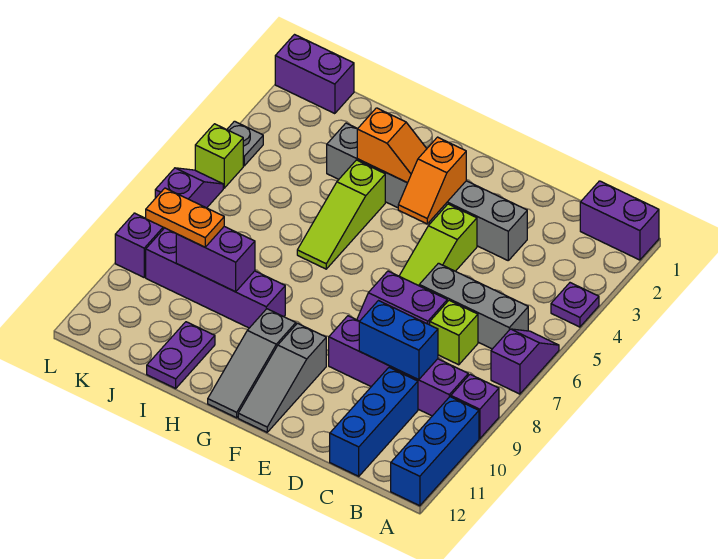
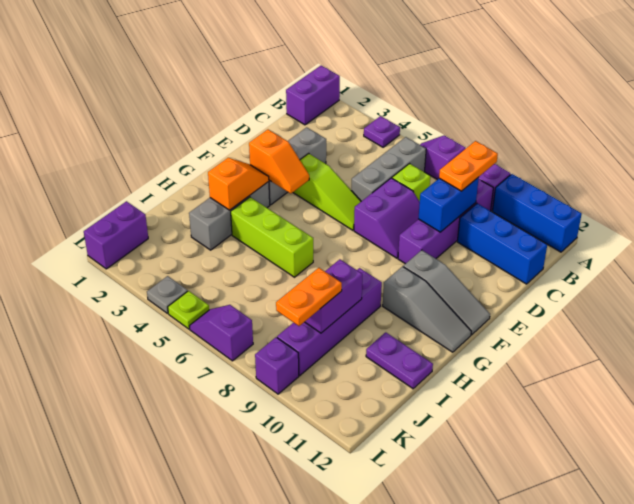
none -> orange plate B9:C9 level 3
lime slope H4:H6 level 1 top 4 -> lime brick H4:H6 level 1
lime brick L5 level 1 -> lime plate L5 level 1

